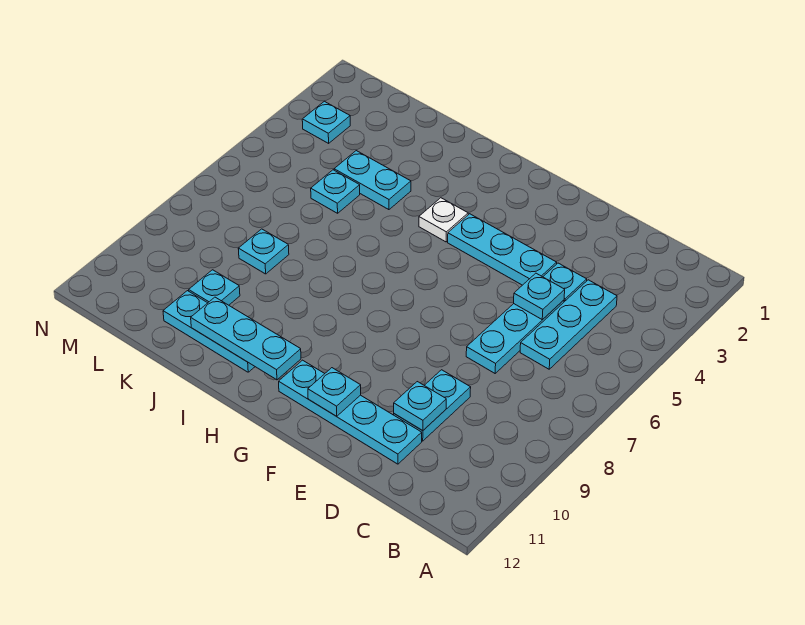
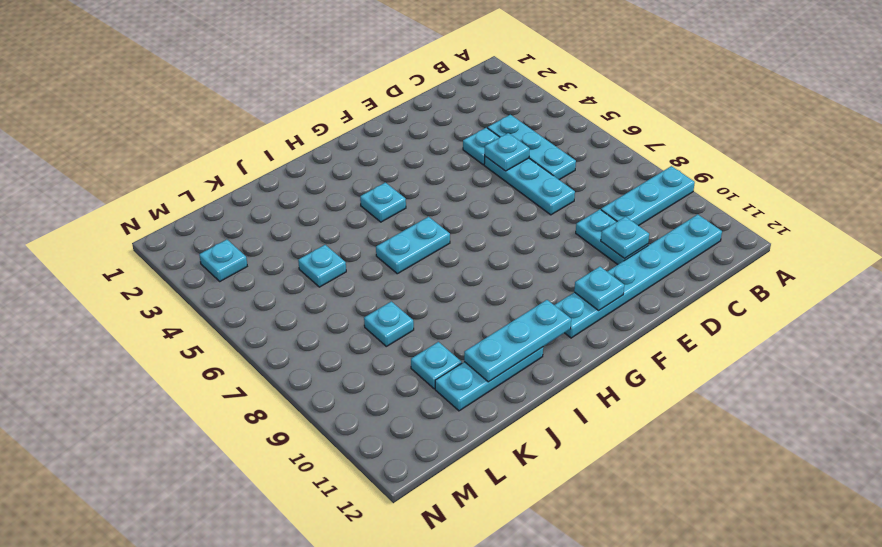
cyan plate D11:G11 level 1 -> cyan plate B11:G11 level 1
cyan plate E4:G4 level 1 -> cyan plate A9:C9 level 1
white plate H4 level 1 -> cyan plate H4 level 1
cyan plate J4:K4 level 1 -> cyan plate H6:I6 level 1

